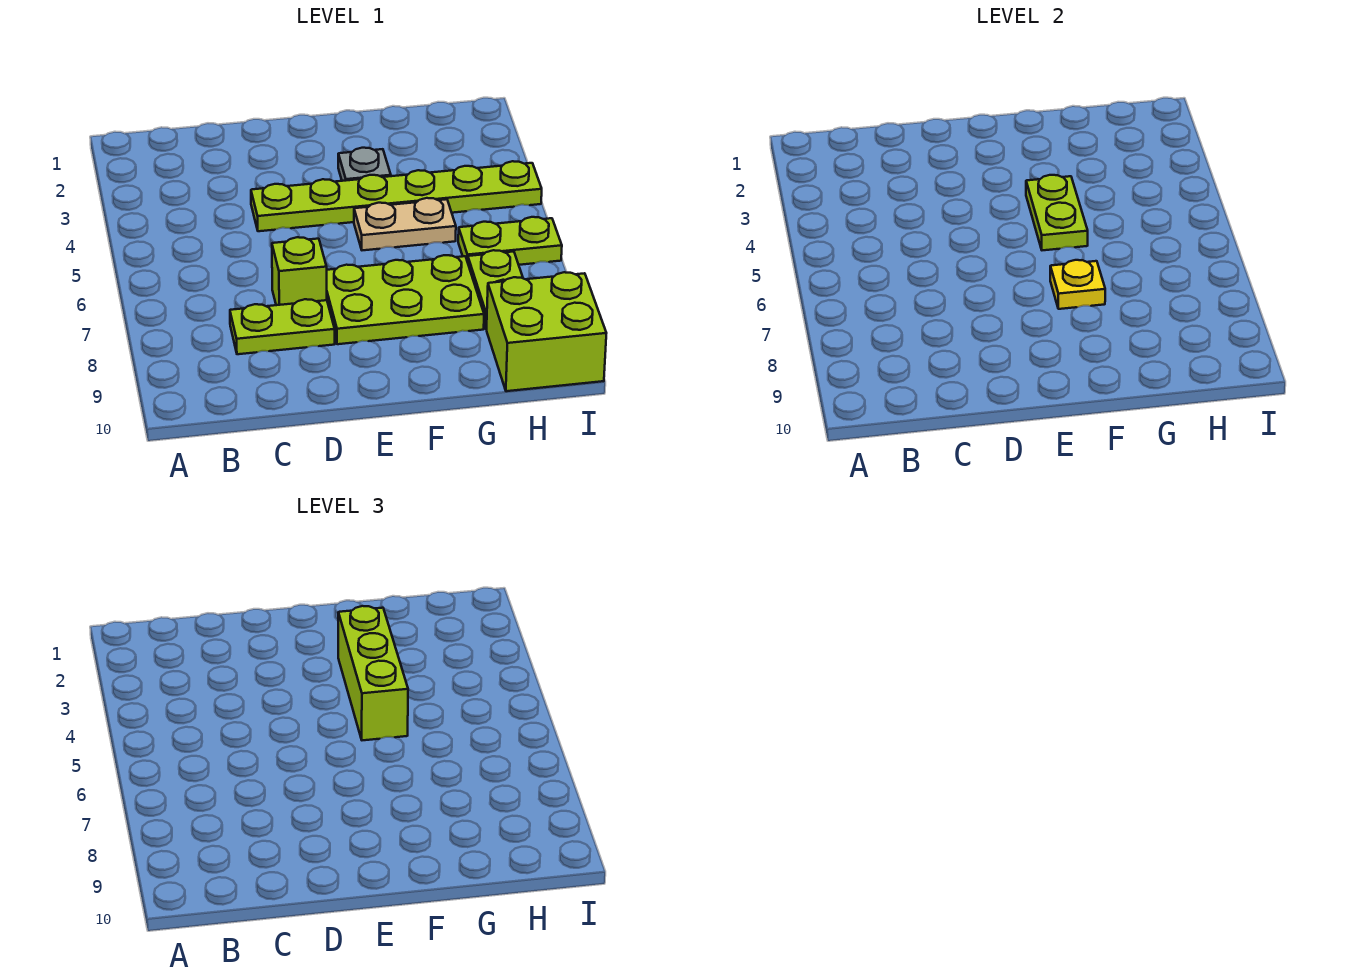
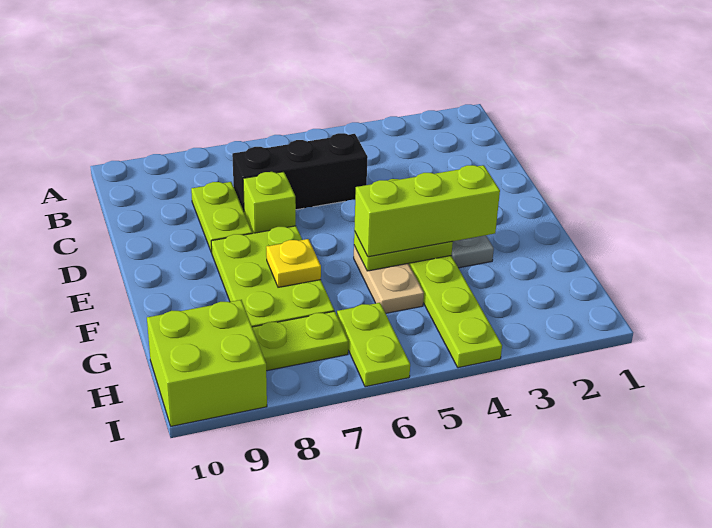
none -> black brick C5:C7 level 1

